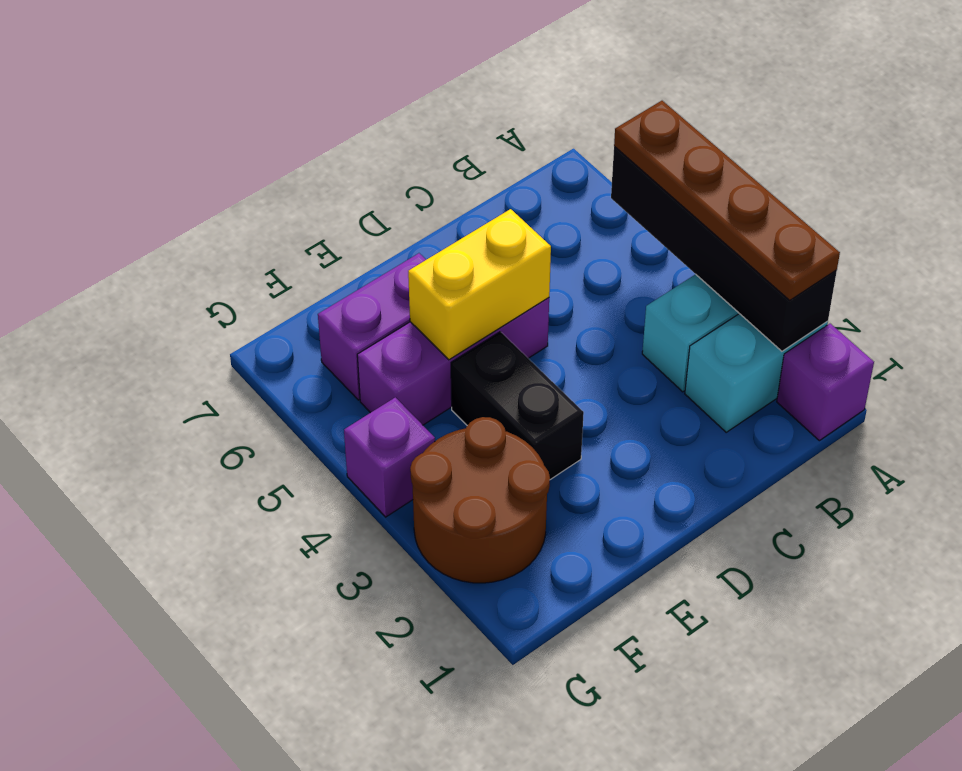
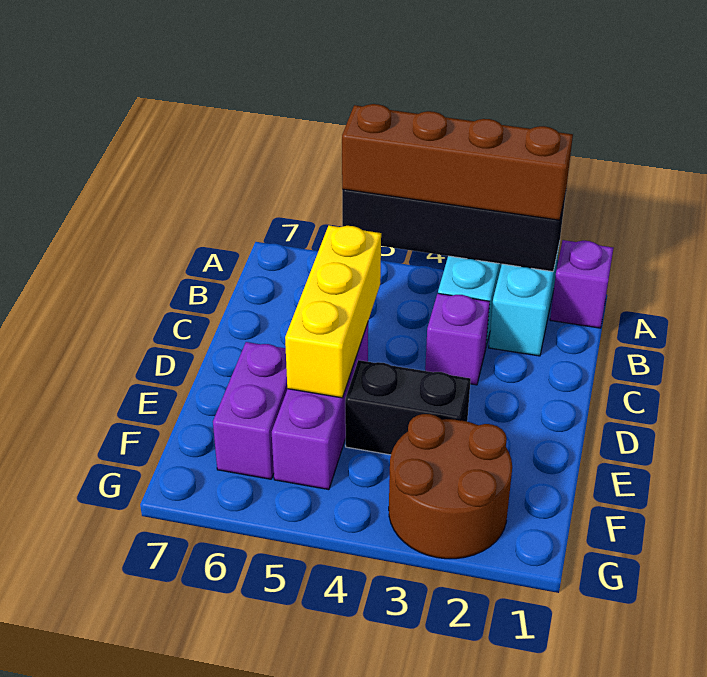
brown plate A2:A5 level 3 -> brown brick A2:A5 level 3
yellow brick D5:E5 level 2 -> yellow brick C5:E5 level 2
purple brick G4 level 1 -> purple brick C3 level 1

